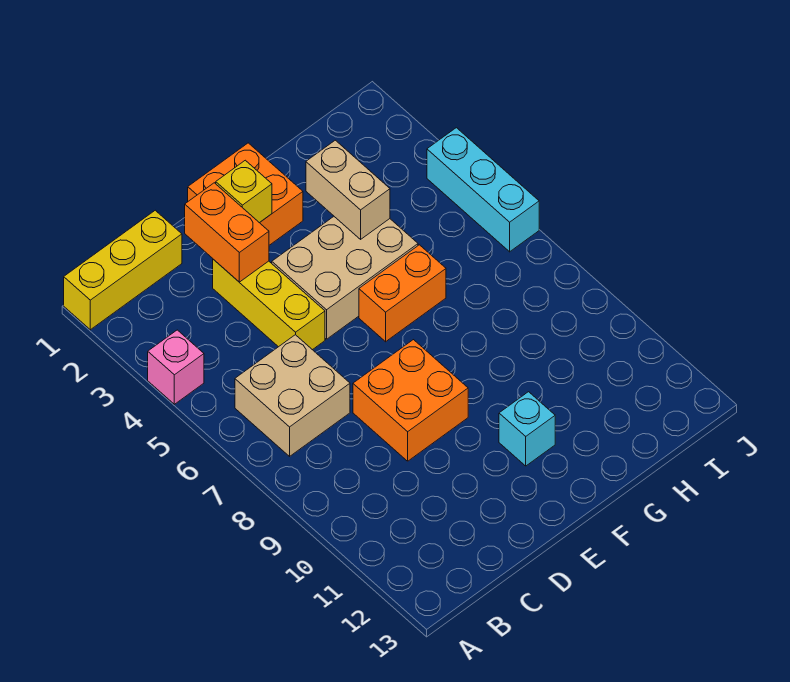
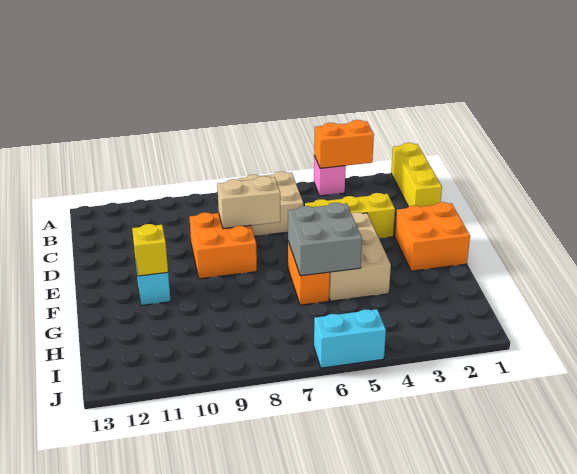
orange brick D2:D3 level 2 -> orange brick A3:A4 level 2
yellow brick E2 level 2 -> yellow brick F11 level 2
none -> grey brick F5:G6 level 2
tan brick G3:G4 level 2 -> tan brick D7:D8 level 2
cyan brick J4:J6 level 1 -> cyan brick J5:J6 level 1

